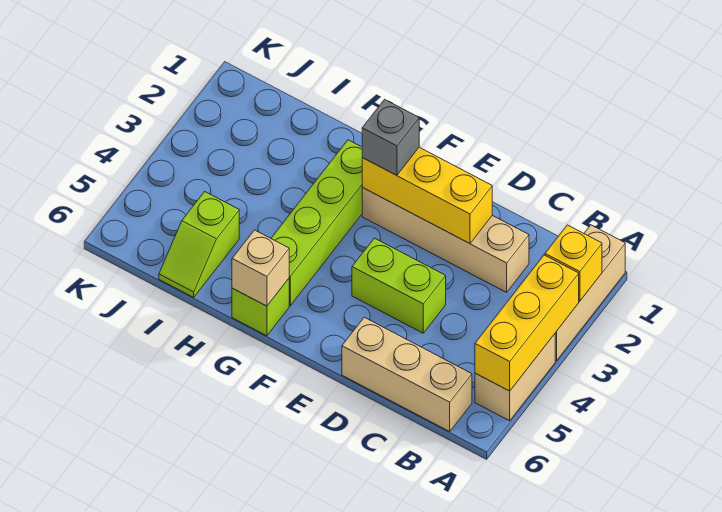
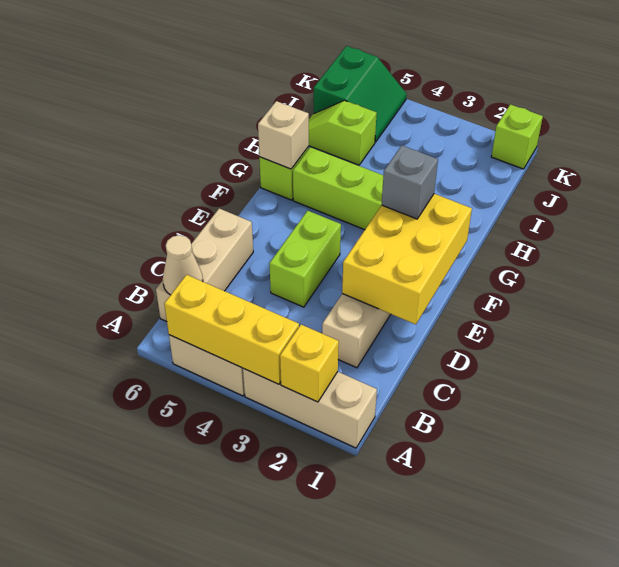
none -> tan cone B6 level 2
yellow brick D2:F2 level 2 -> yellow brick D1:F2 level 2
none -> green slope J5:K6 level 1 top 6
none -> lime brick K1 level 1

